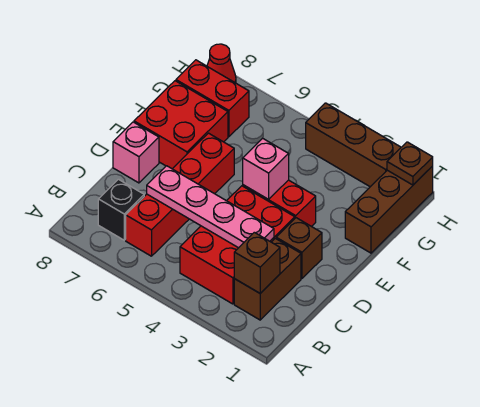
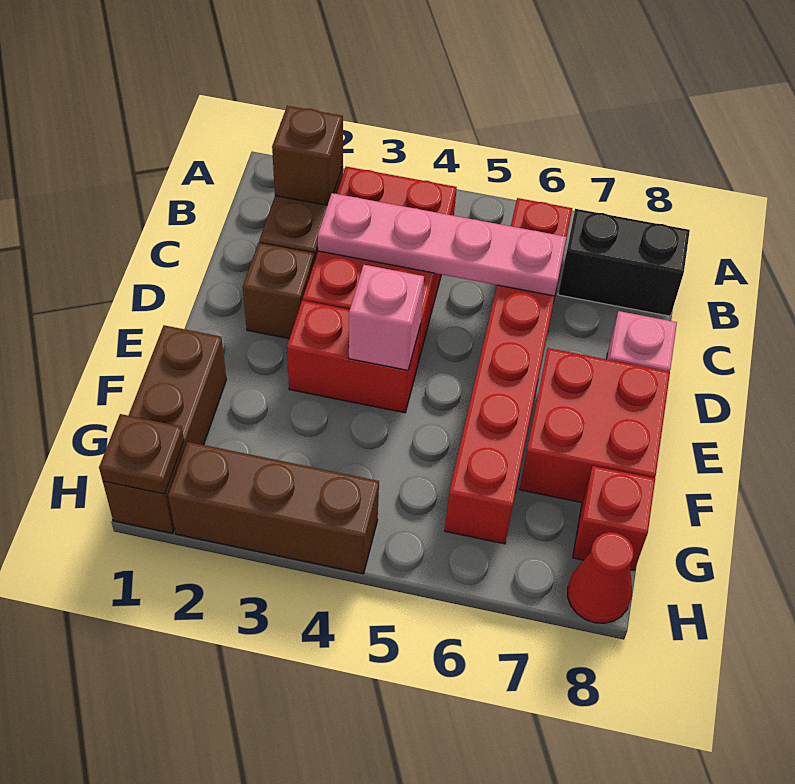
red brick B6:E6 level 1 -> red brick B6:G6 level 1
black brick B7 level 1 -> black brick B7:B8 level 1
red brick G7:G8 level 1 -> red brick G8 level 1

